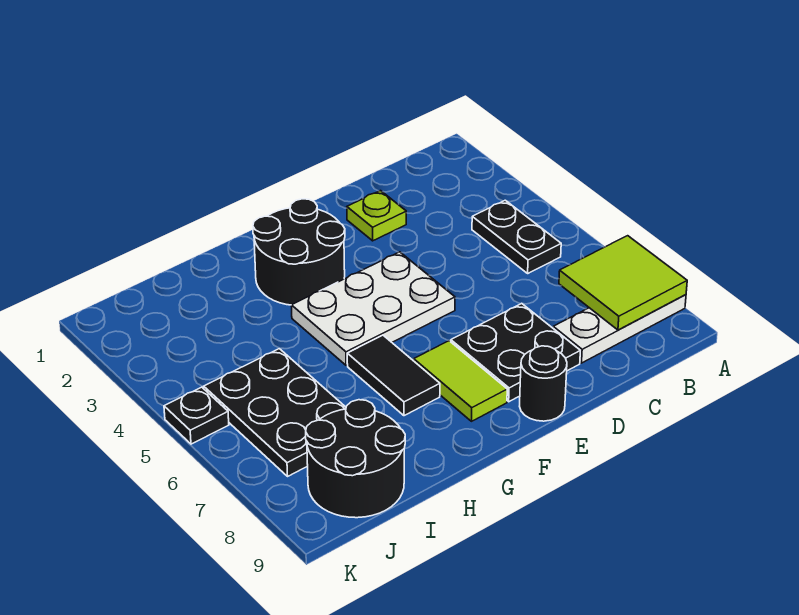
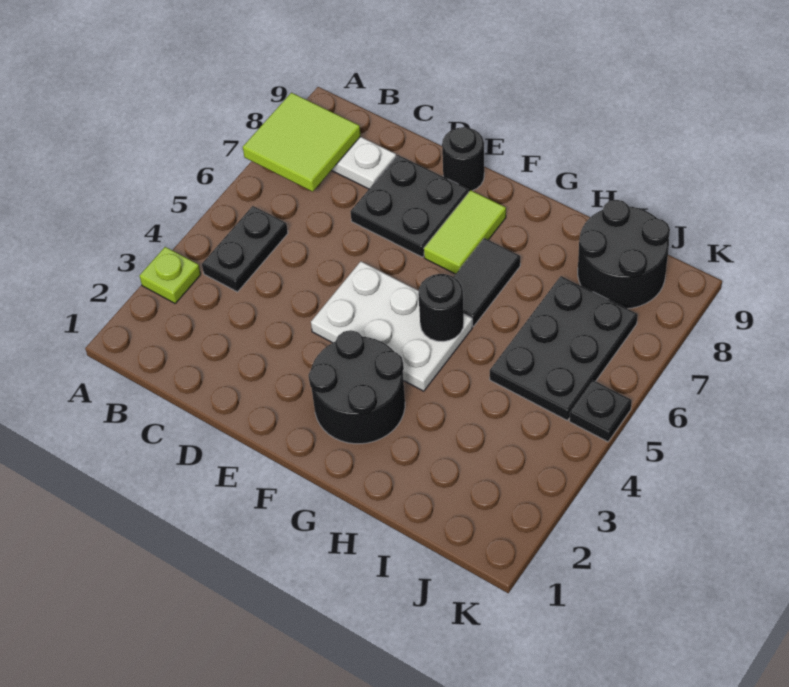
lime plate D2 level 1 -> lime plate A3 level 1
none -> black round brick G5 level 2

